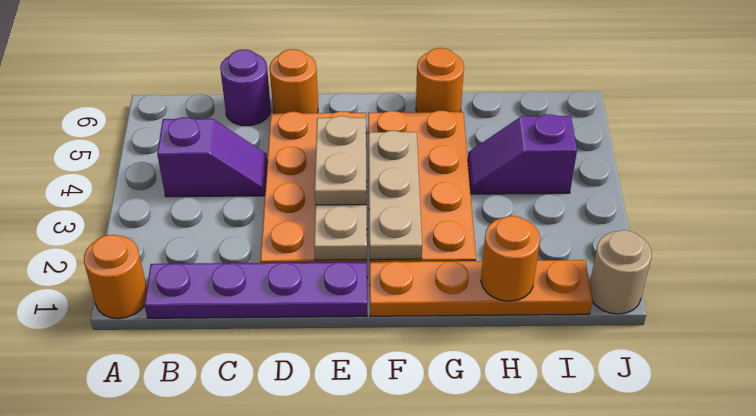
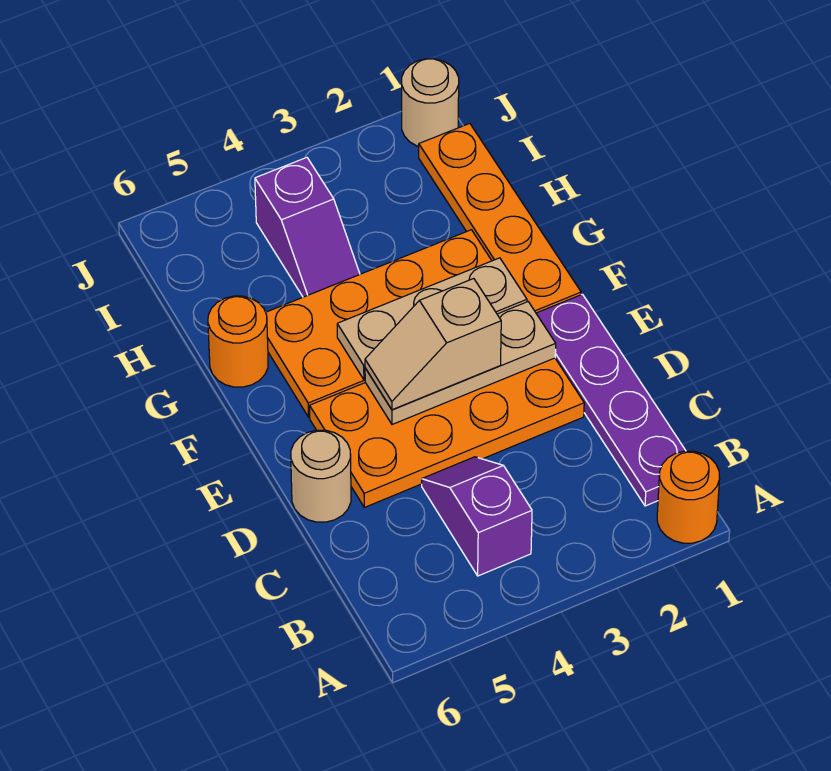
purple round brick C6 level 1 -> none
orange round brick D6 level 1 -> tan round brick D6 level 1
tan plate E3:E4 level 3 -> tan slope E3:E4 level 3 top 3
orange round brick H1 level 2 -> none

